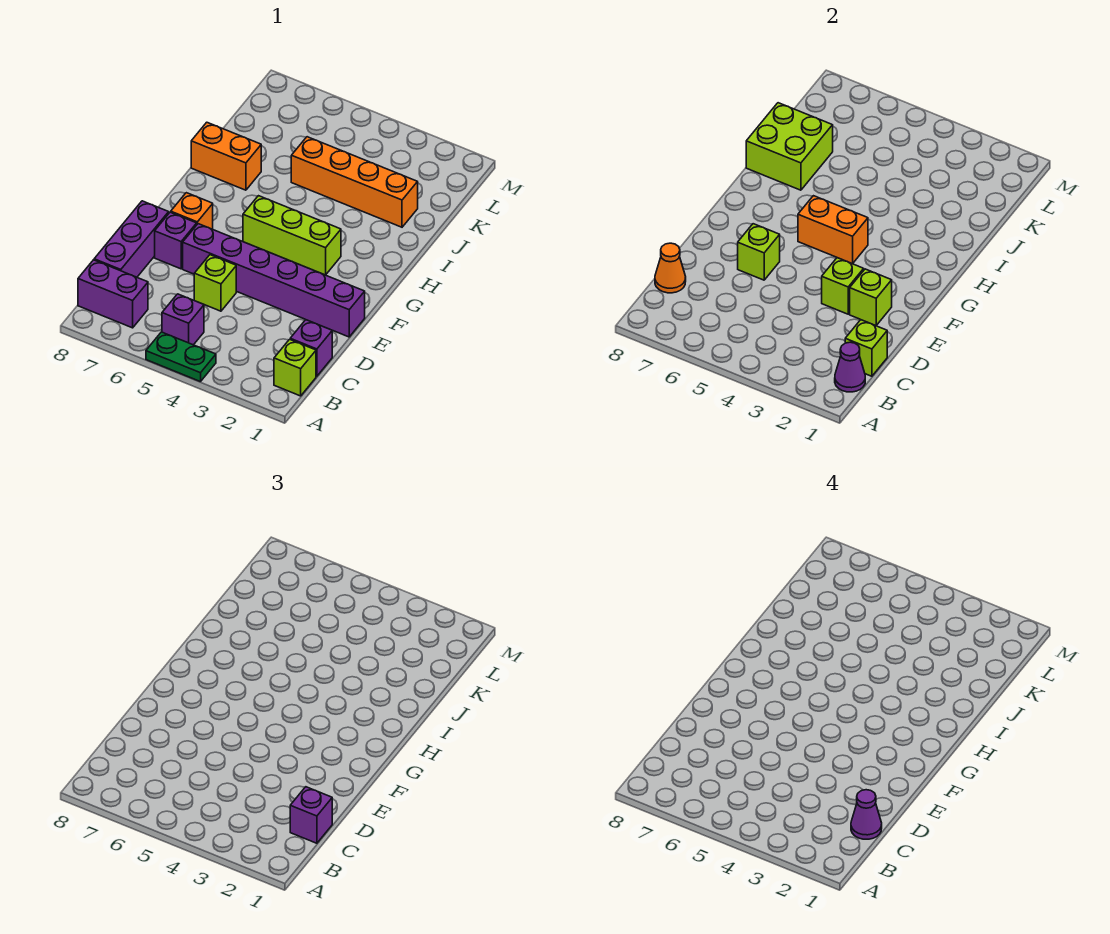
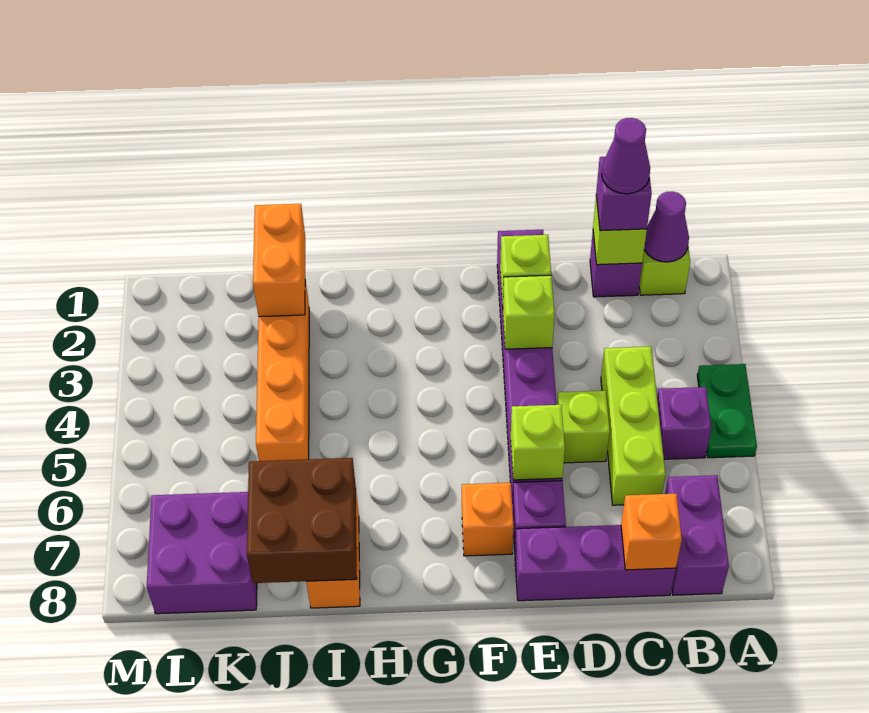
orange cone C8 level 2 -> orange brick C8 level 2
lime brick G3:G5 level 1 -> lime brick C4:C6 level 1
orange brick G4:G5 level 2 -> orange brick J1:J2 level 2
lime brick I7:J8 level 2 -> brown brick I7:J8 level 2
none -> purple brick K7:L8 level 1

